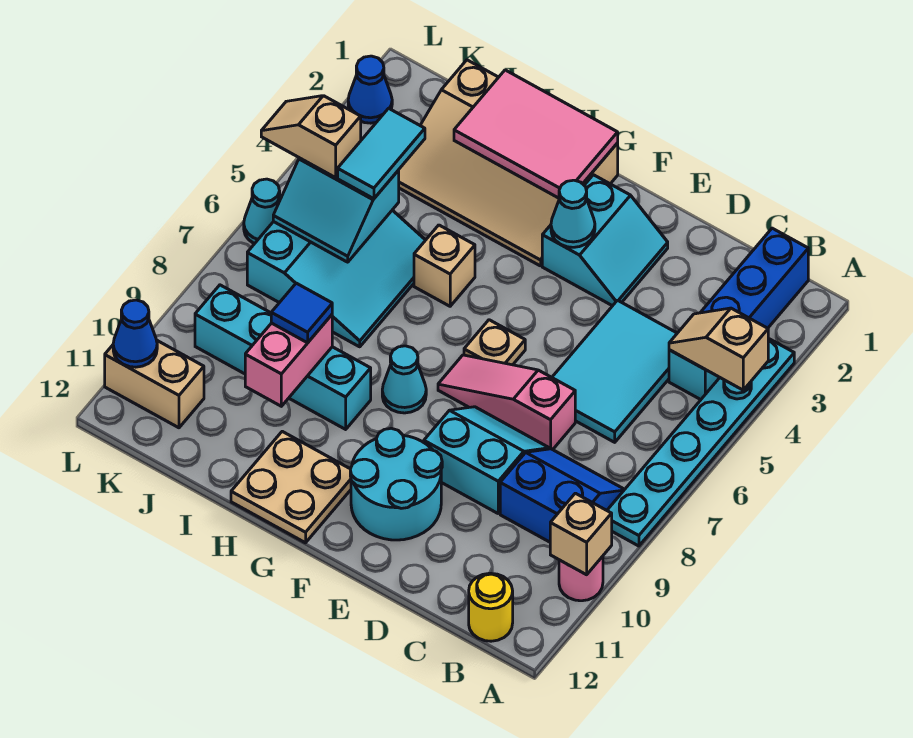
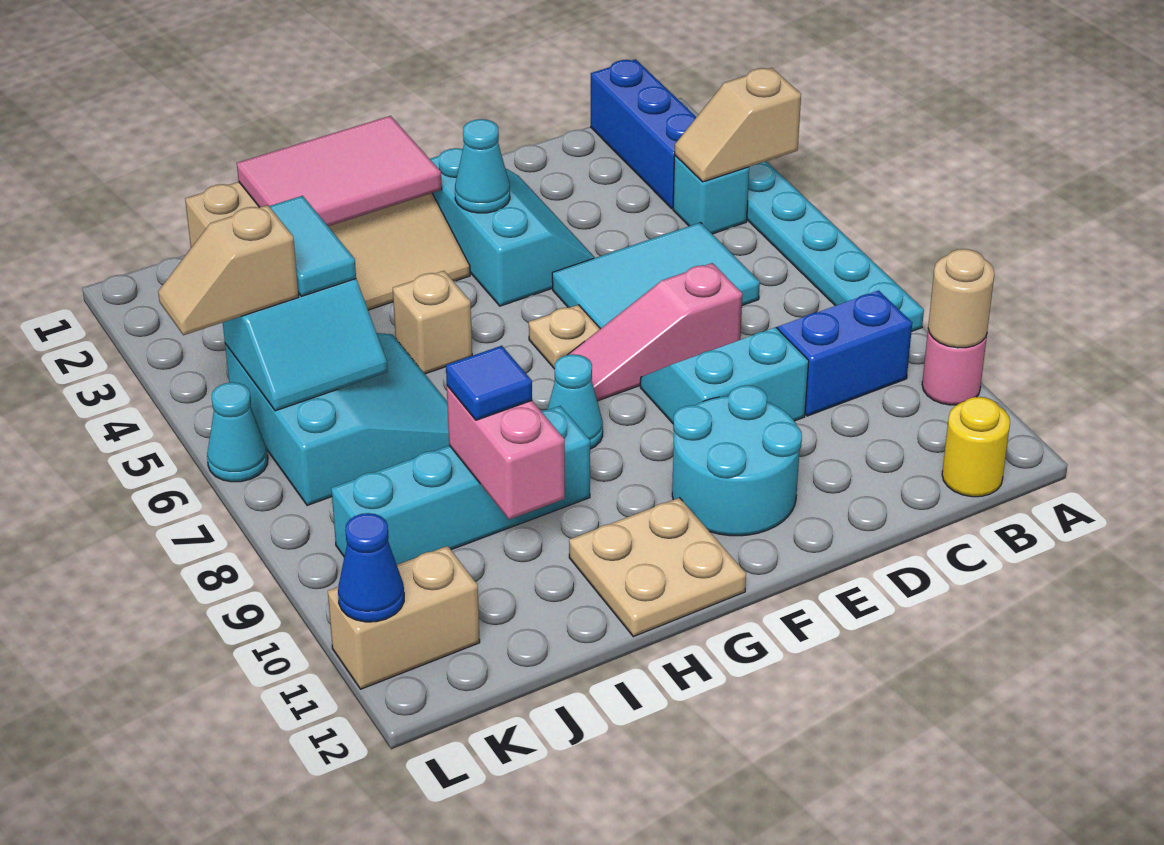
tan brick A10 level 2 -> tan round brick A10 level 2
cyan tile C4:D6 level 1 -> cyan tile C5:E6 level 1
cyan slope E2:F3 level 1 top F -> cyan slope E2:F4 level 1 top F
blue cone L2 level 1 -> none

